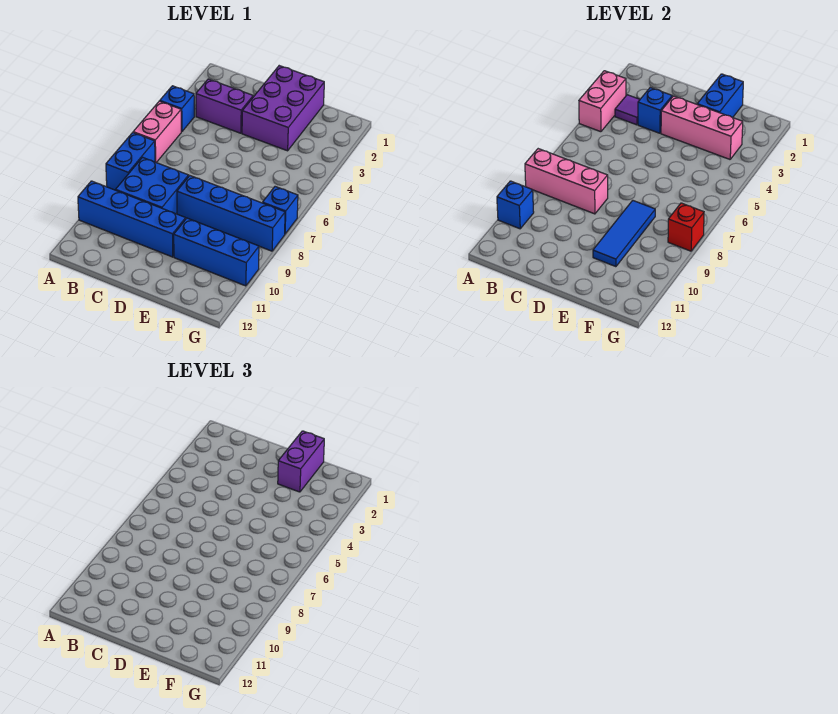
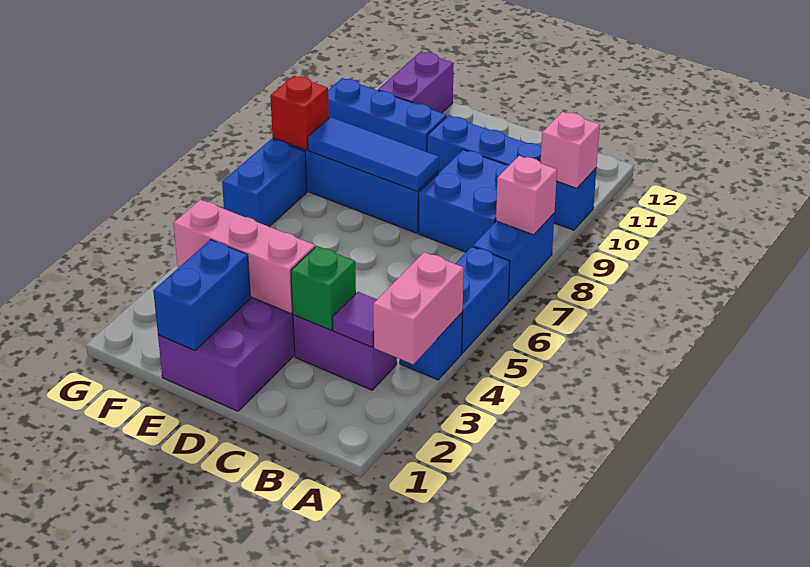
pink brick A5:A6 level 1 -> blue brick A5:A6 level 1
pink brick A8:C8 level 2 -> pink brick A8 level 2
blue brick A10 level 2 -> pink brick A10 level 2
blue brick C3 level 2 -> green brick C3 level 2
purple brick E1:E2 level 3 -> purple brick F11:F12 level 1
blue tile E8:E10 level 2 -> blue tile D8:F8 level 2
blue brick G7 level 1 -> blue brick G6:G7 level 1

